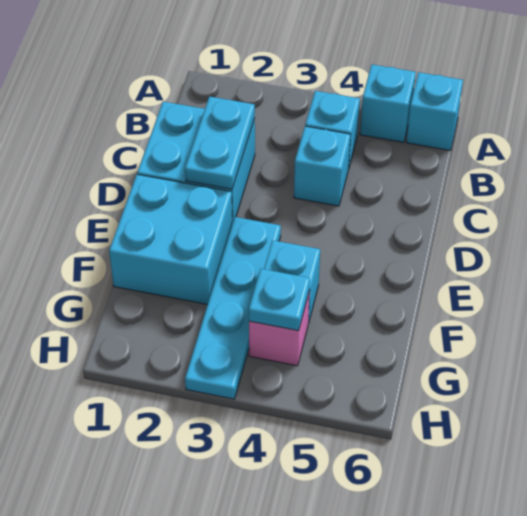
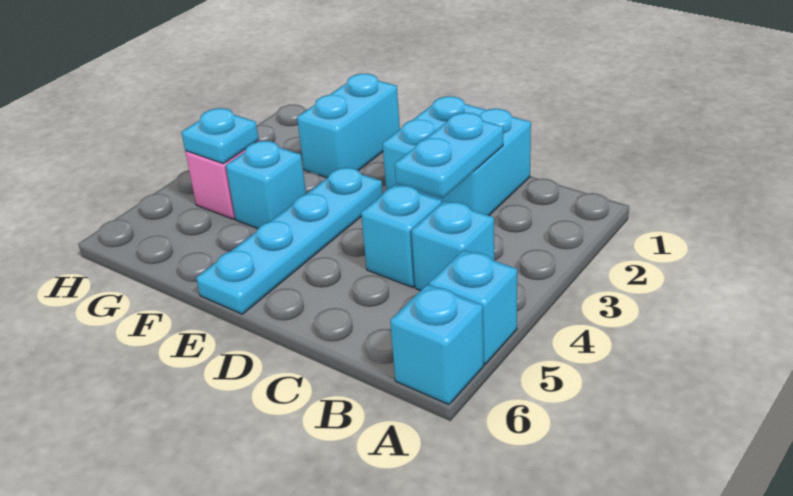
cyan plate C2:D2 level 2 -> cyan plate C2:C3 level 2
cyan brick E1:F2 level 1 -> cyan brick F1:F2 level 1
cyan plate E3:H3 level 1 -> cyan plate E3:E6 level 1

